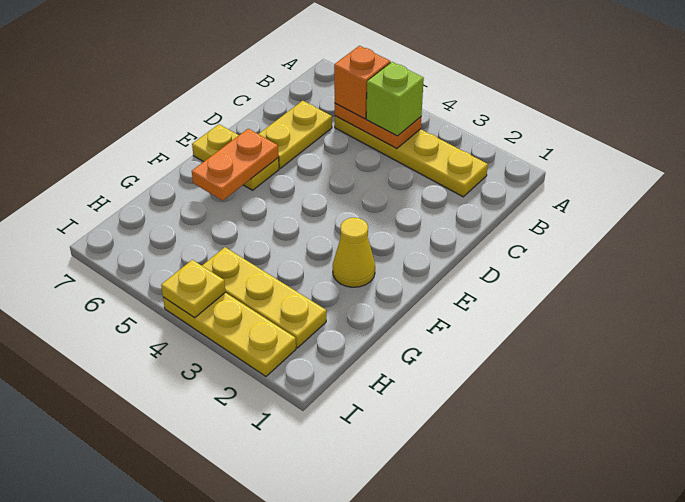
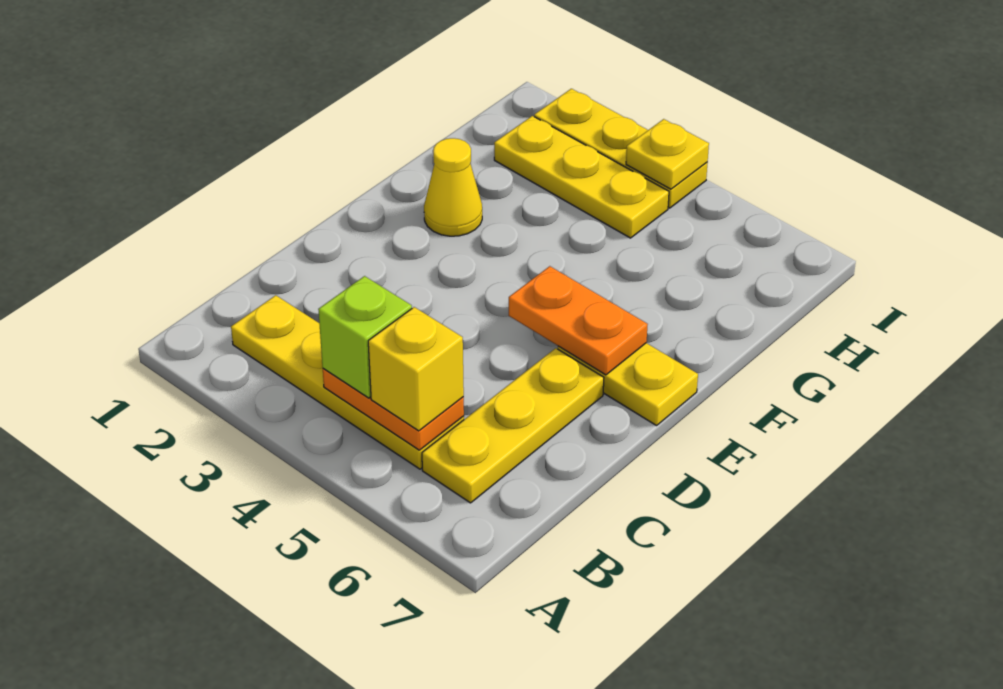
orange brick B5 level 3 -> yellow brick B5 level 3
yellow plate C6:D6 level 1 -> yellow plate B6:D6 level 1
orange plate E6:F6 level 2 -> orange plate E5:E6 level 2

